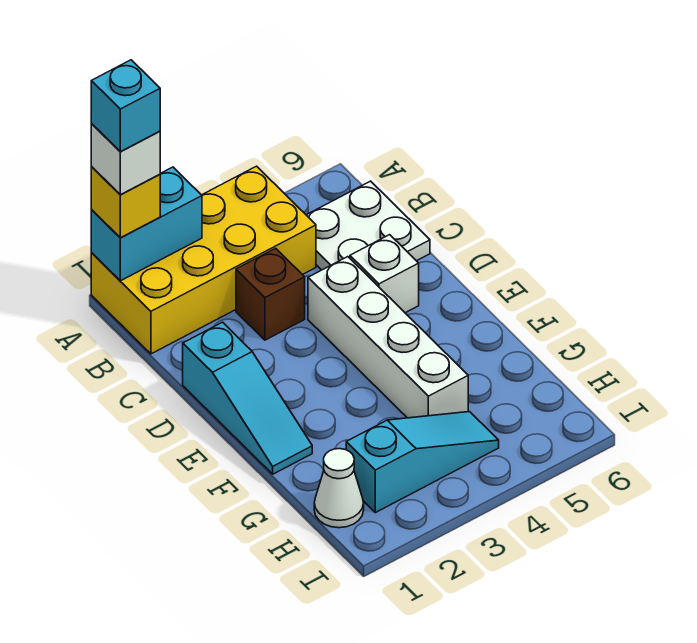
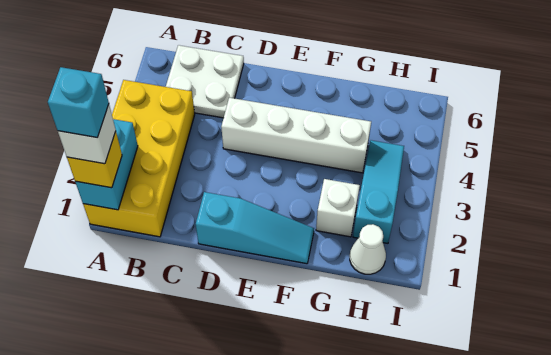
brown brick C3 level 1 -> none
white brick D5 level 1 -> white brick G2 level 1

